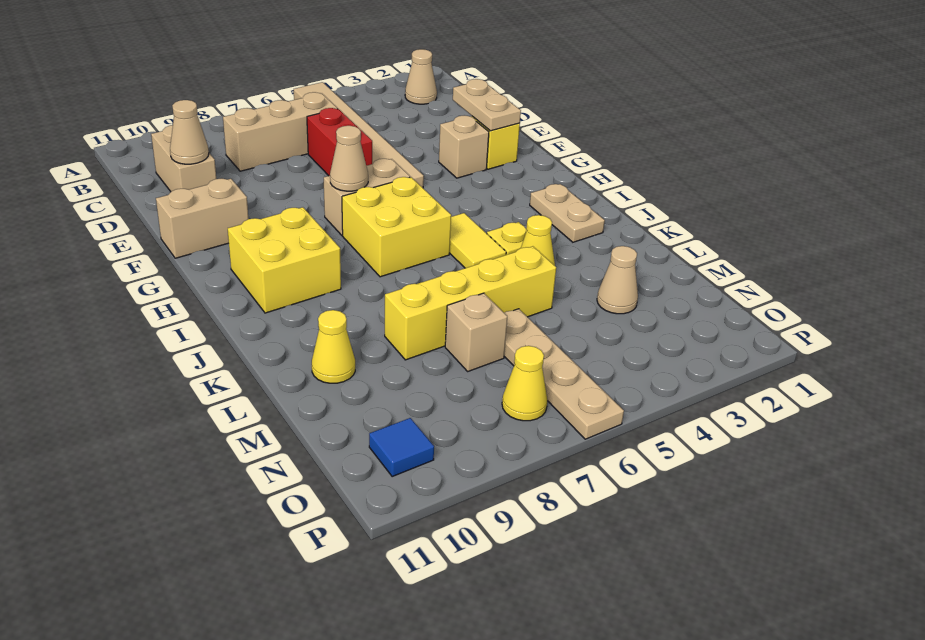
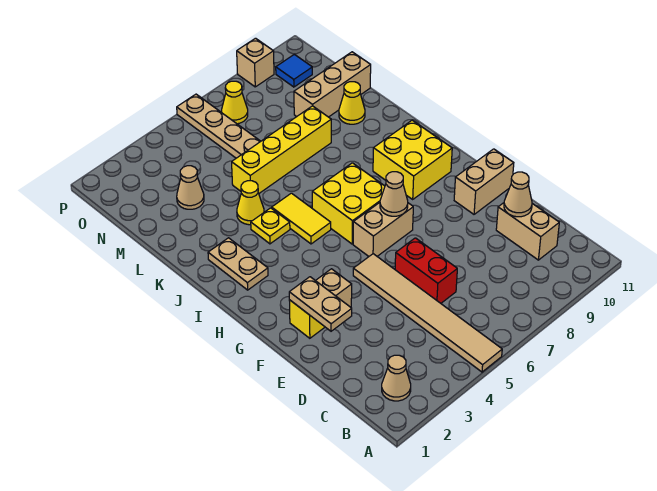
tan brick C6:C8 level 1 -> tan brick M9:M11 level 1
tan brick M7 level 1 -> tan brick P9 level 1

